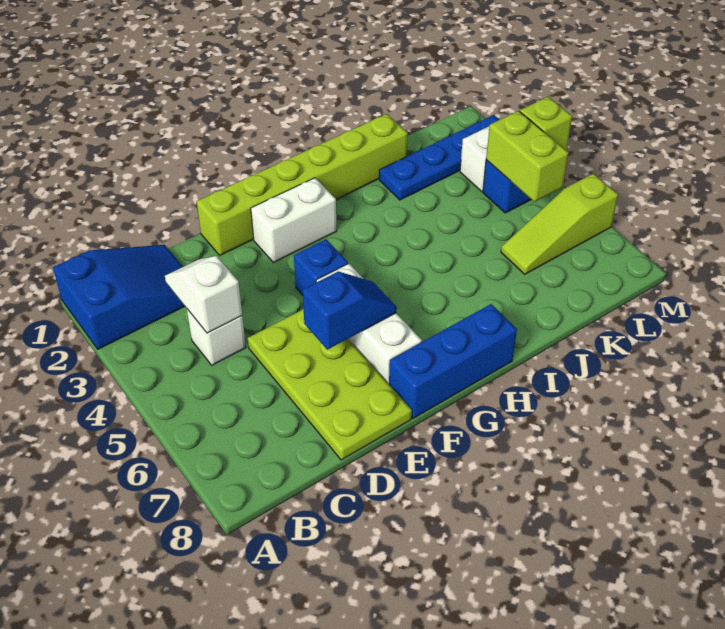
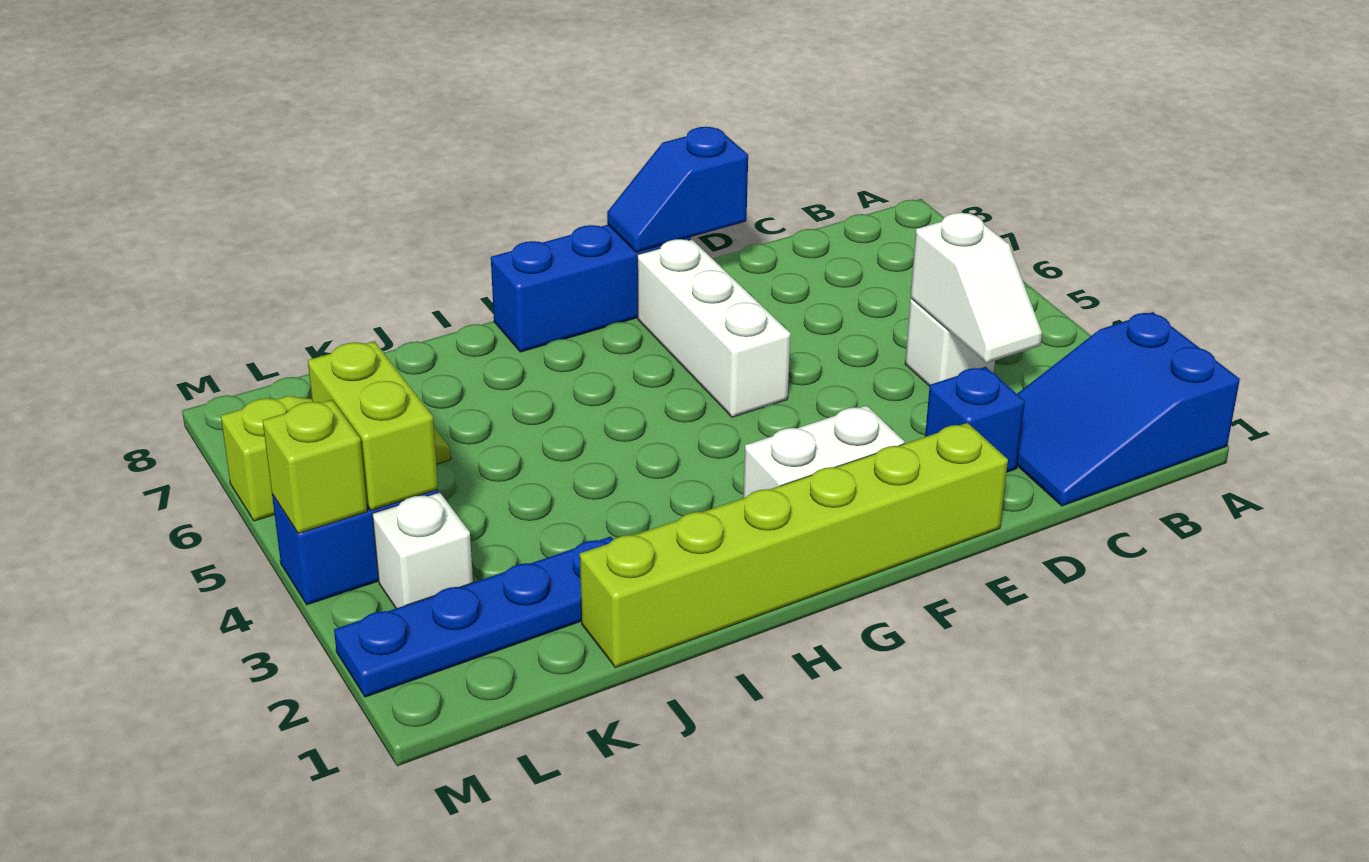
lime plate D5:E8 level 1 -> none
blue slope E6:F6 level 2 top E -> blue slope E8:F8 level 2 top E
blue brick F4 level 1 -> blue brick D2 level 1

